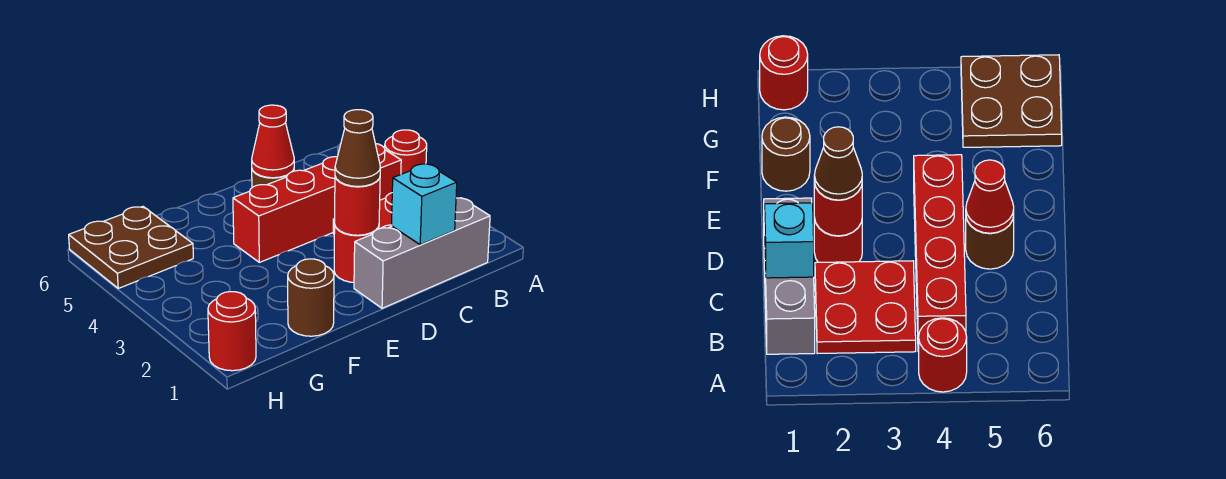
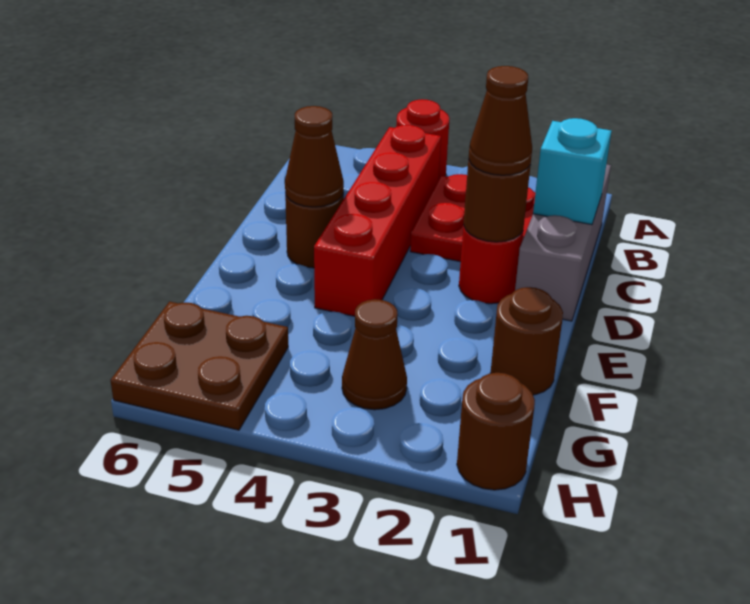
red round brick D2 level 2 -> brown round brick D2 level 2
red cone D5 level 2 -> brown cone D5 level 2
none -> brown cone G3 level 1
red round brick H1 level 1 -> brown round brick H1 level 1

